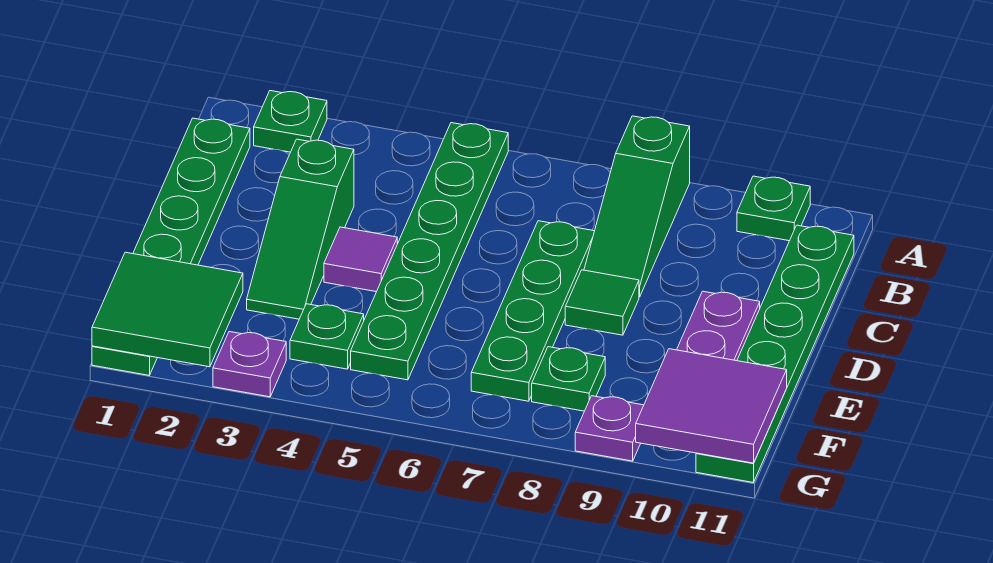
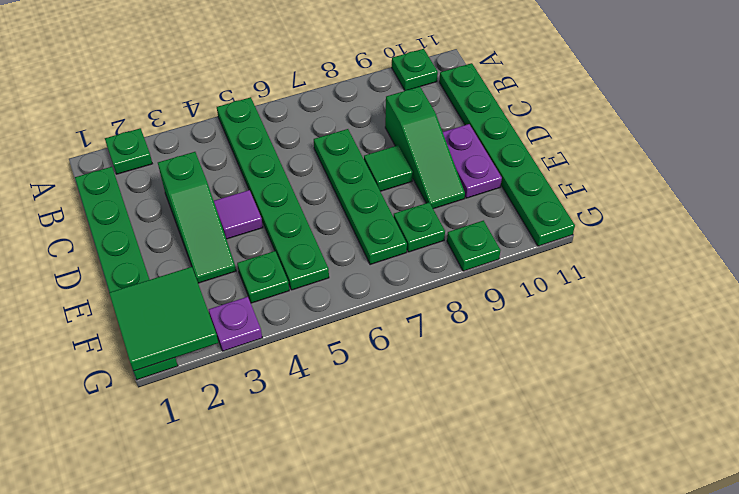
green slope A8:C8 level 1 top A -> green slope C9:E9 level 1 top C
purple tile F10:G11 level 2 -> none
purple plate G9 level 1 -> green plate G9 level 1

